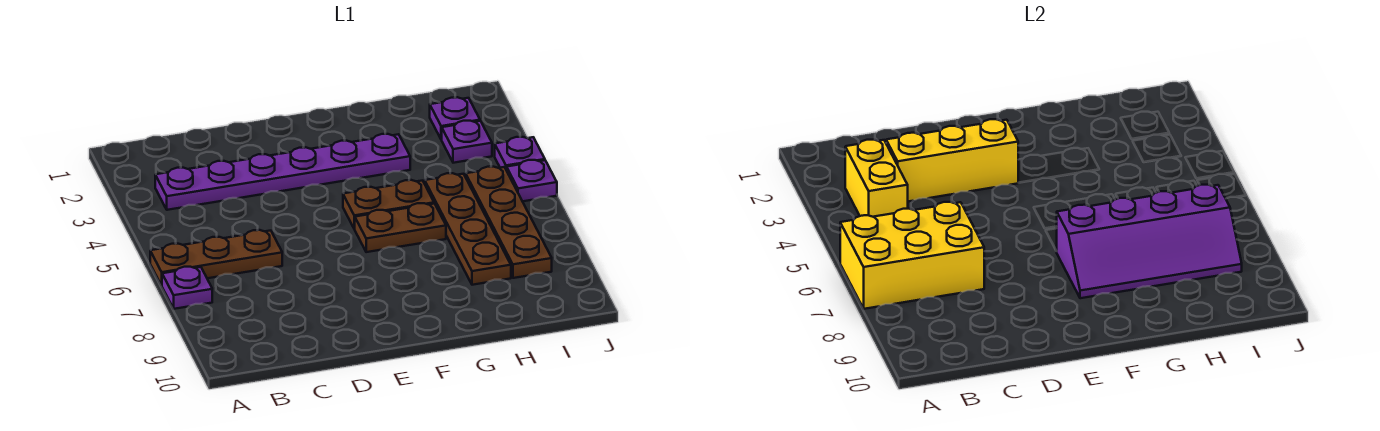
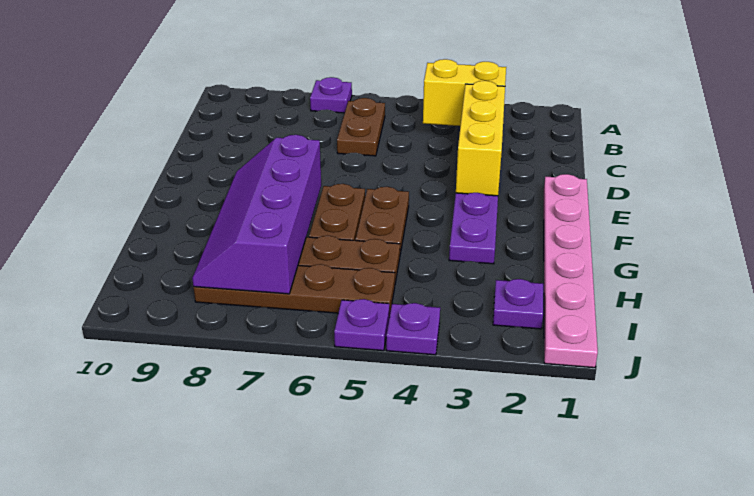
brown plate A6:C6 level 1 -> brown plate B6:C6 level 1
yellow brick A6:C7 level 2 -> none
none -> pink plate E1:J1 level 1
purple plate I3 level 1 -> none

